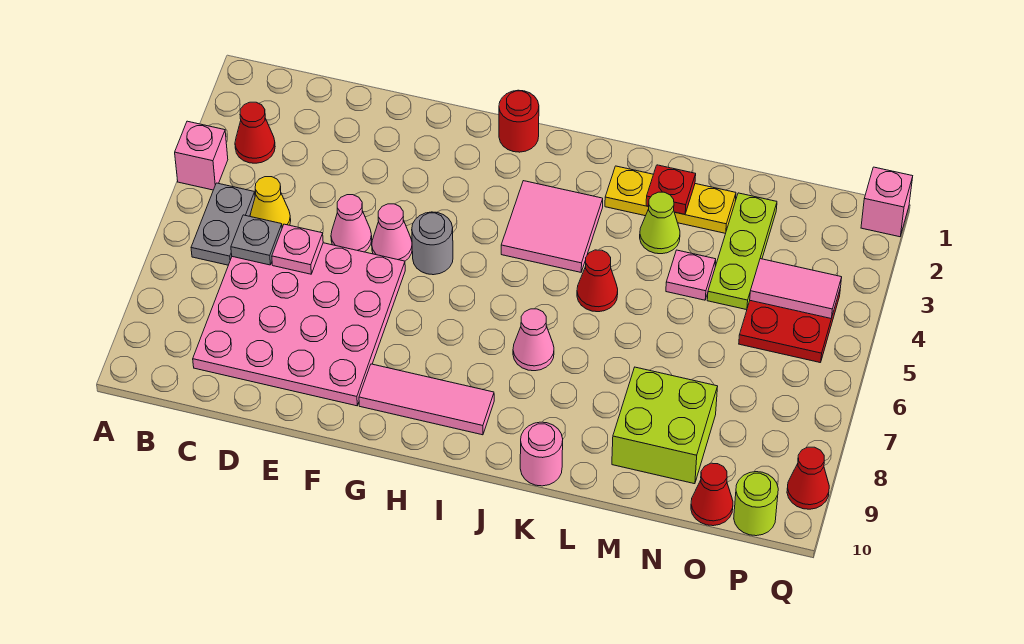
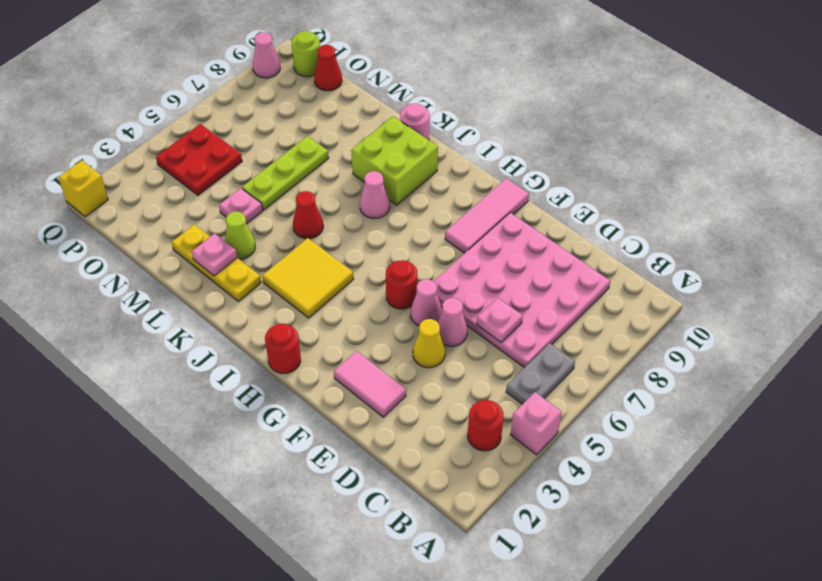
red cone B3 level 1 -> red round brick B3 level 1
yellow cone C5 level 1 -> yellow cone E4 level 1
grey plate C6 level 2 -> none
grey round brick G5 level 1 -> red round brick G5 level 1
pink tile G9:I9 level 1 -> pink tile G8:G10 level 1
pink tile I3:J4 level 1 -> yellow tile I3:J4 level 1
red plate L2 level 2 -> pink plate L2 level 2
lime brick M8:N9 level 1 -> lime brick J8:K9 level 1
lime plate N2:N4 level 1 -> lime plate M5:M7 level 1
pink tile O4:P4 level 2 -> pink tile E2:F2 level 1
pink brick Q1 level 1 -> yellow brick Q1 level 1
red cone Q9 level 1 -> pink cone Q9 level 1

